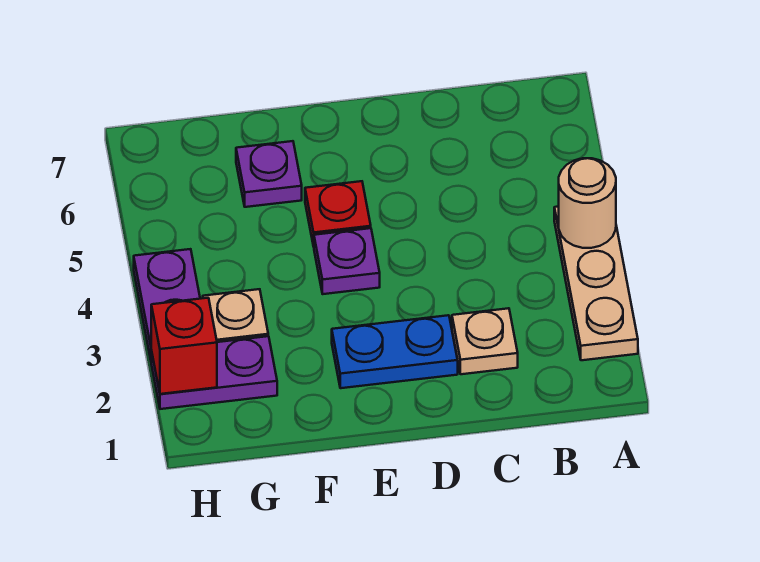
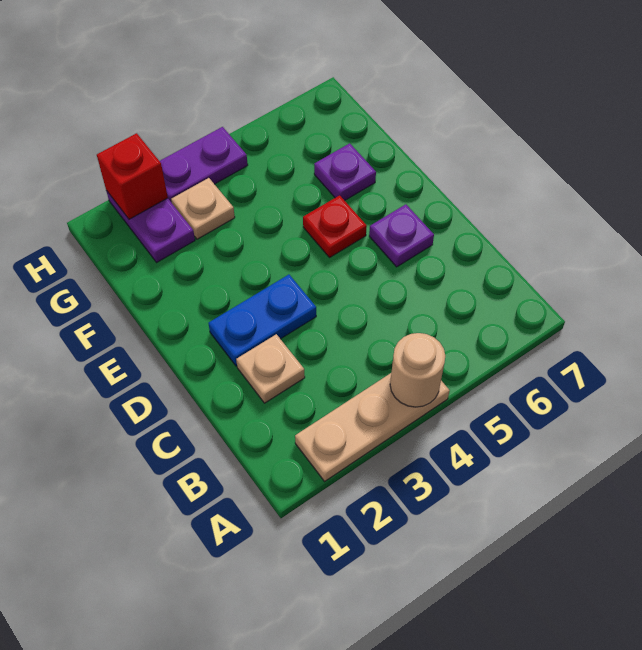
blue plate D2:E2 level 1 -> blue plate D2:D3 level 1
purple plate E4 level 1 -> purple plate D6 level 1

